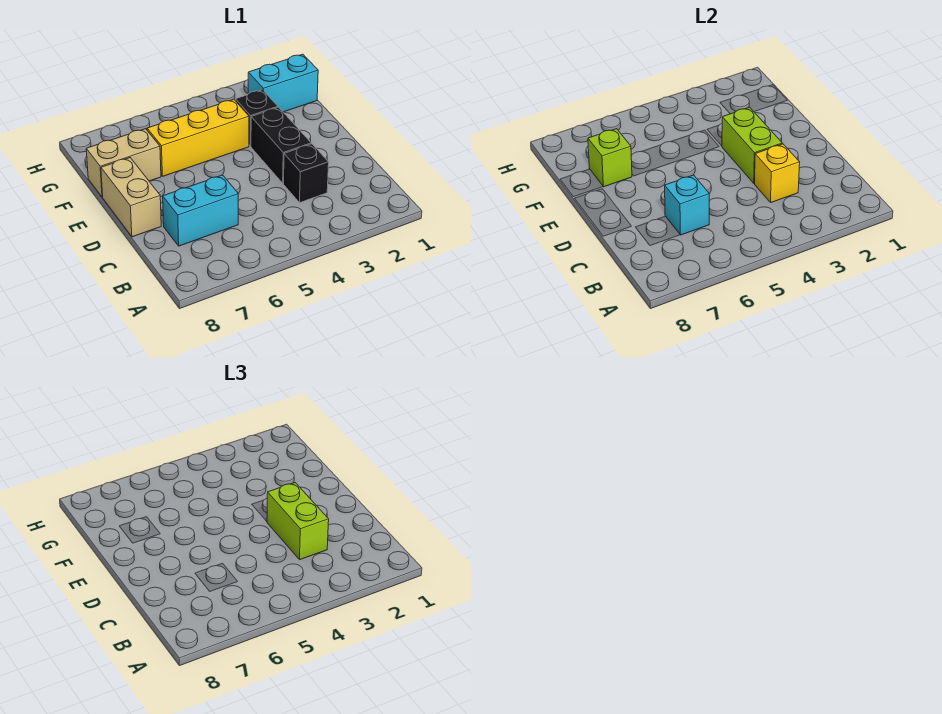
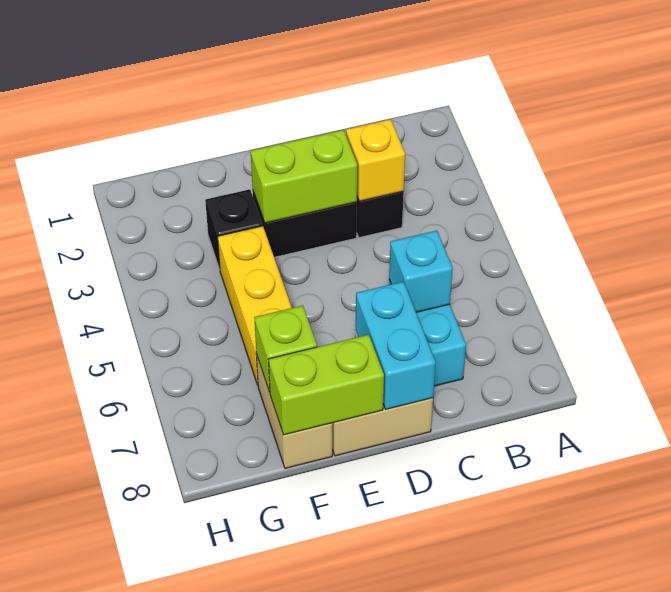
lime brick C3:D3 level 3 -> lime brick E8:F8 level 2
cyan brick G1:G2 level 1 -> cyan brick D7:D8 level 2

